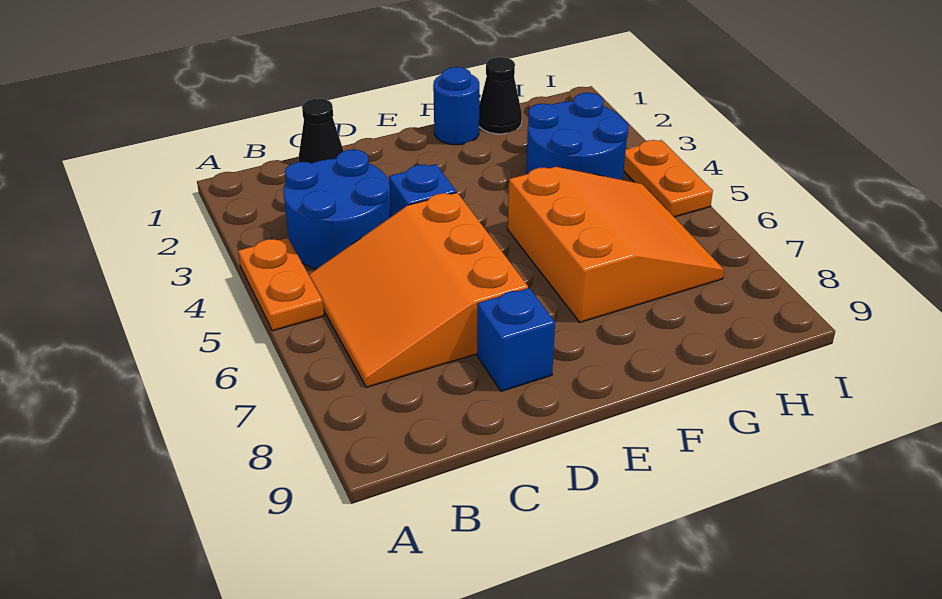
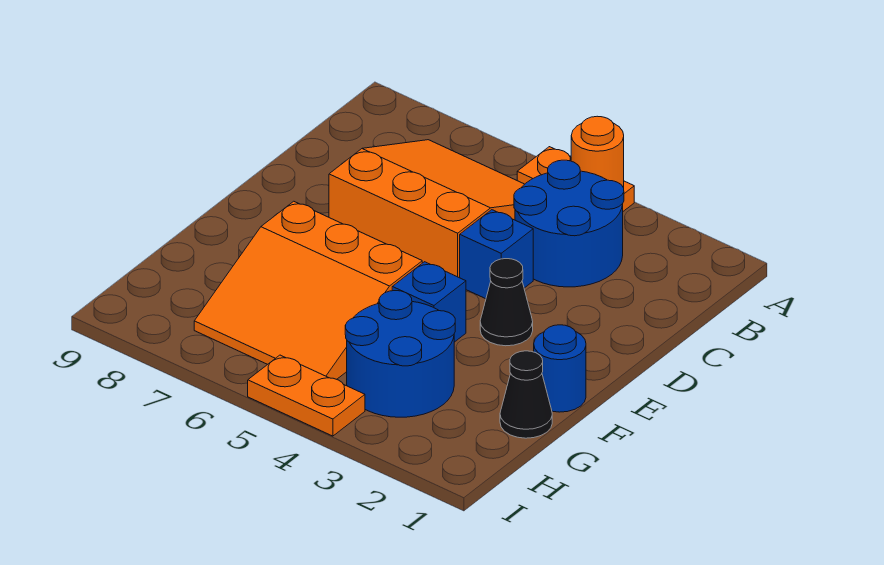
none -> orange round brick A4 level 2
black cone C1 level 1 -> black cone E3 level 1
blue brick D8 level 1 -> blue brick F4 level 1

